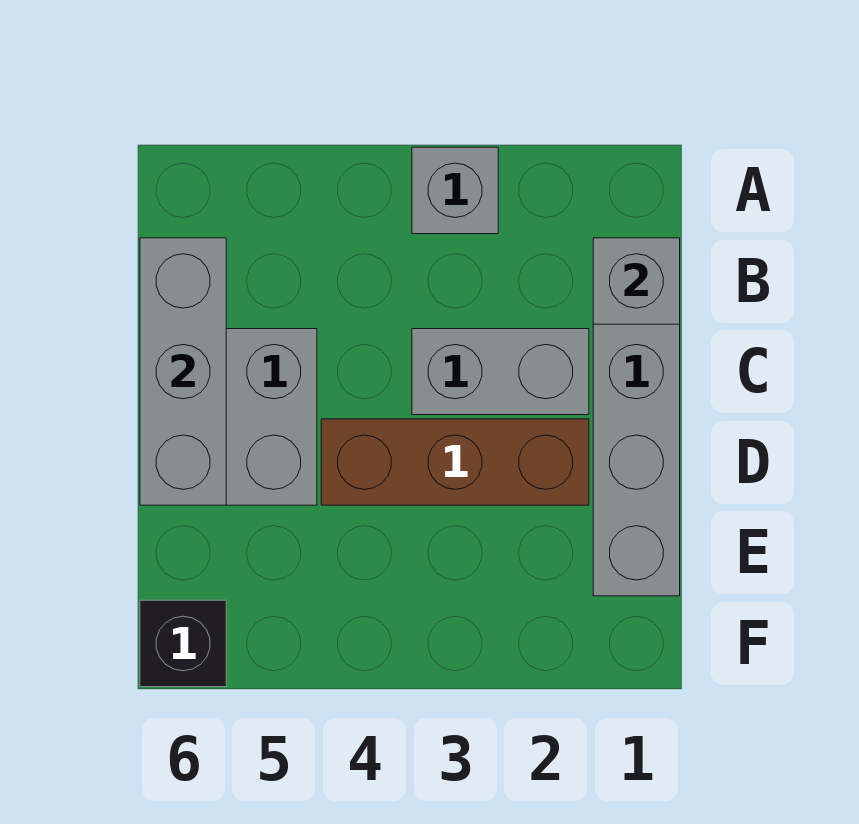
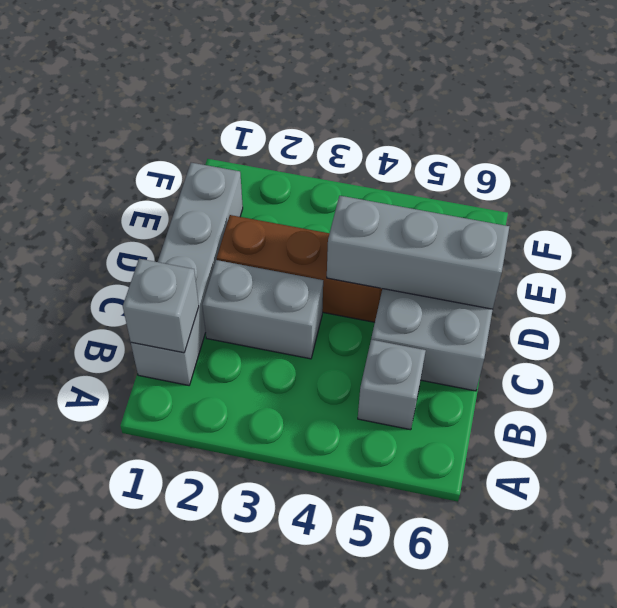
grey brick A3 level 1 -> grey brick B5 level 1
grey brick B6:D6 level 2 -> grey brick D4:D6 level 2
black brick F6 level 1 -> none

